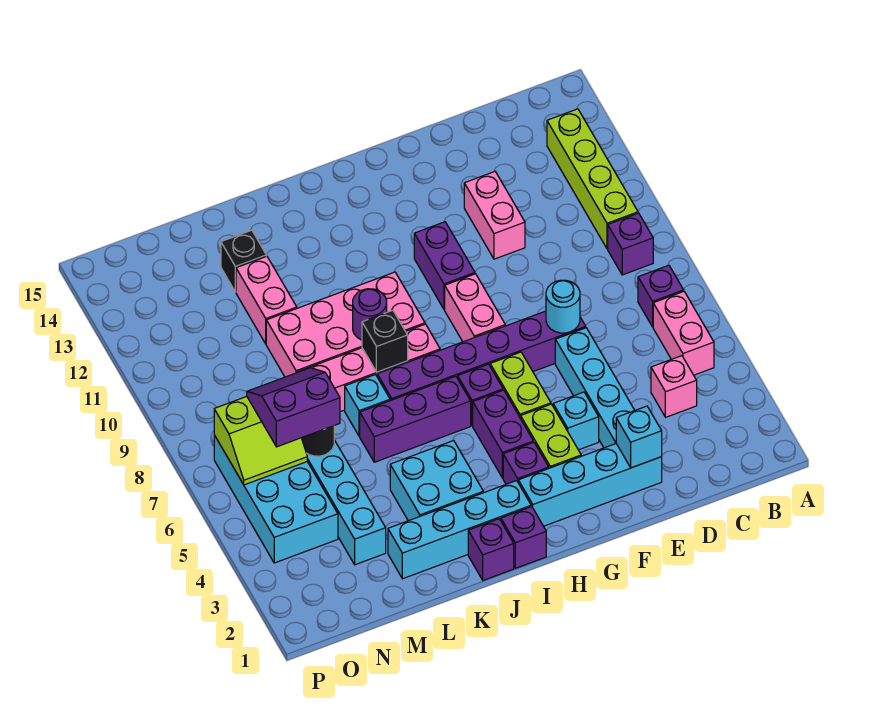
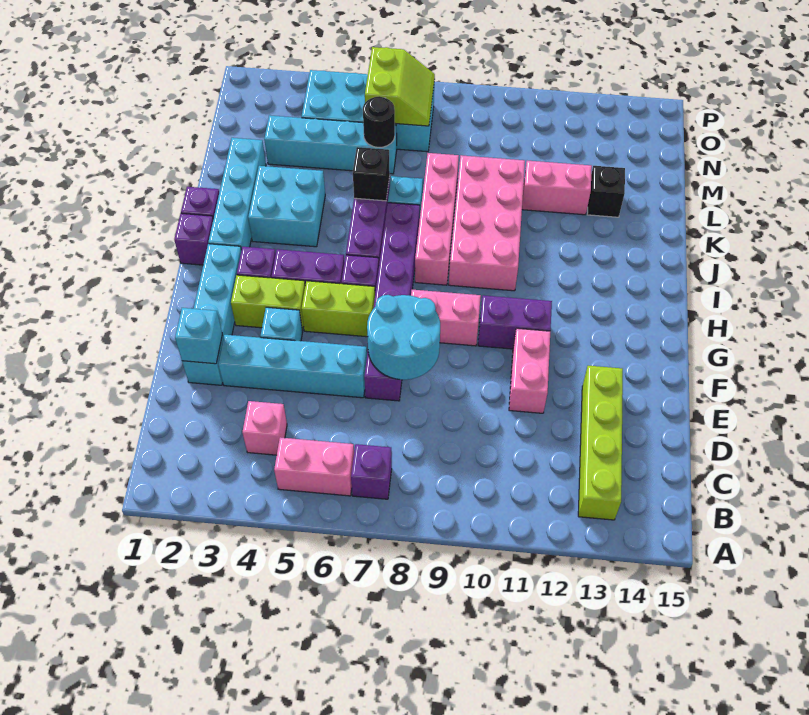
purple brick B9 level 1 -> none
lime brick B10:B13 level 1 -> lime brick B13:E13 level 1
cyan round brick E7 level 2 -> cyan round brick E7:F8 level 2
pink brick E11:E12 level 1 -> pink brick E11:F11 level 1
black brick J8 level 2 -> black brick K6 level 2
purple round brick J9 level 2 -> none
purple slope M6:N7 level 3 top 6 -> none
lime slope N6:O7 level 2 top 7 -> lime slope N6:O7 level 2 top 6

